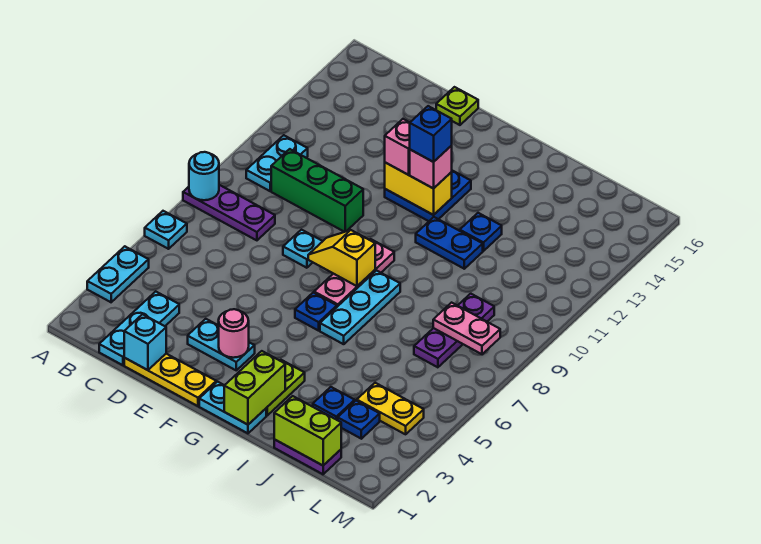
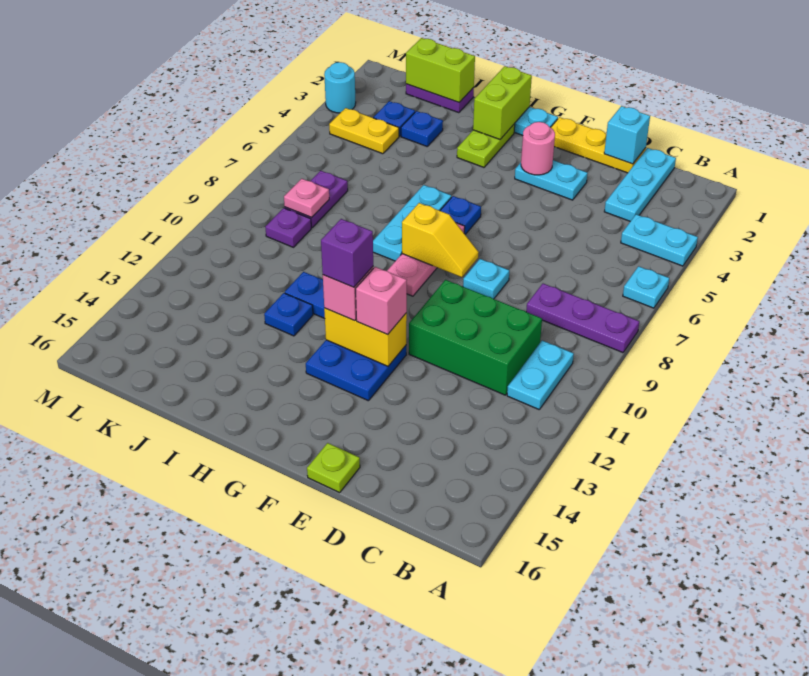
cyan plate A3:A4 level 1 -> cyan plate A4:B4 level 1
cyan round brick A8 level 2 -> cyan round brick M3 level 1
green brick C10:E10 level 1 -> green brick C10:E11 level 1
blue brick G12 level 4 -> purple brick G12 level 4
pink plate K8:L8 level 2 -> pink plate K8 level 2

